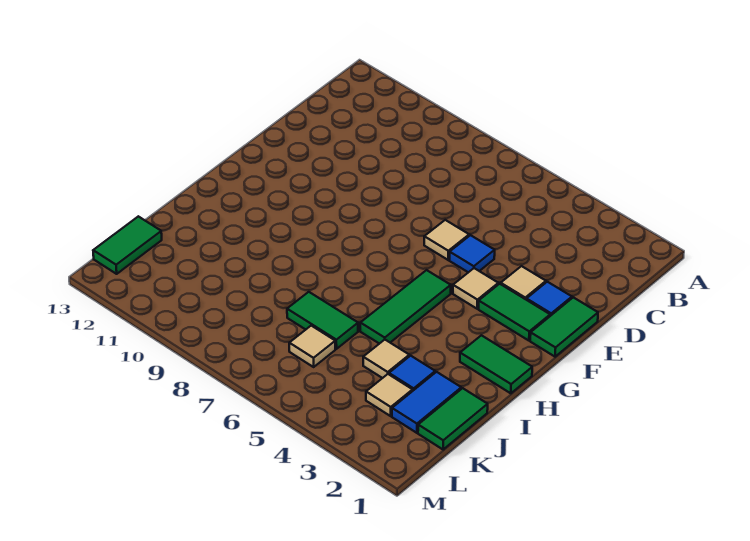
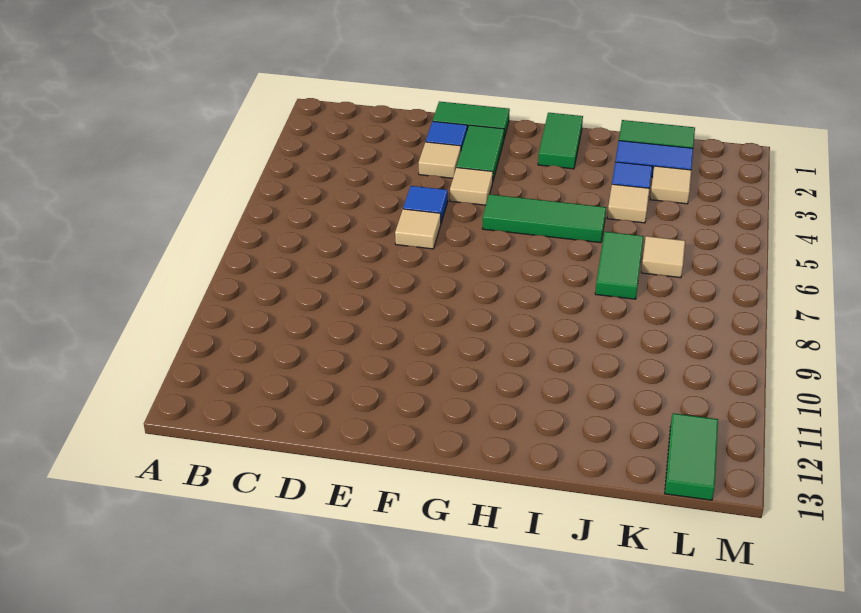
green tile K13:L13 level 1 -> green tile L12:L13 level 1

